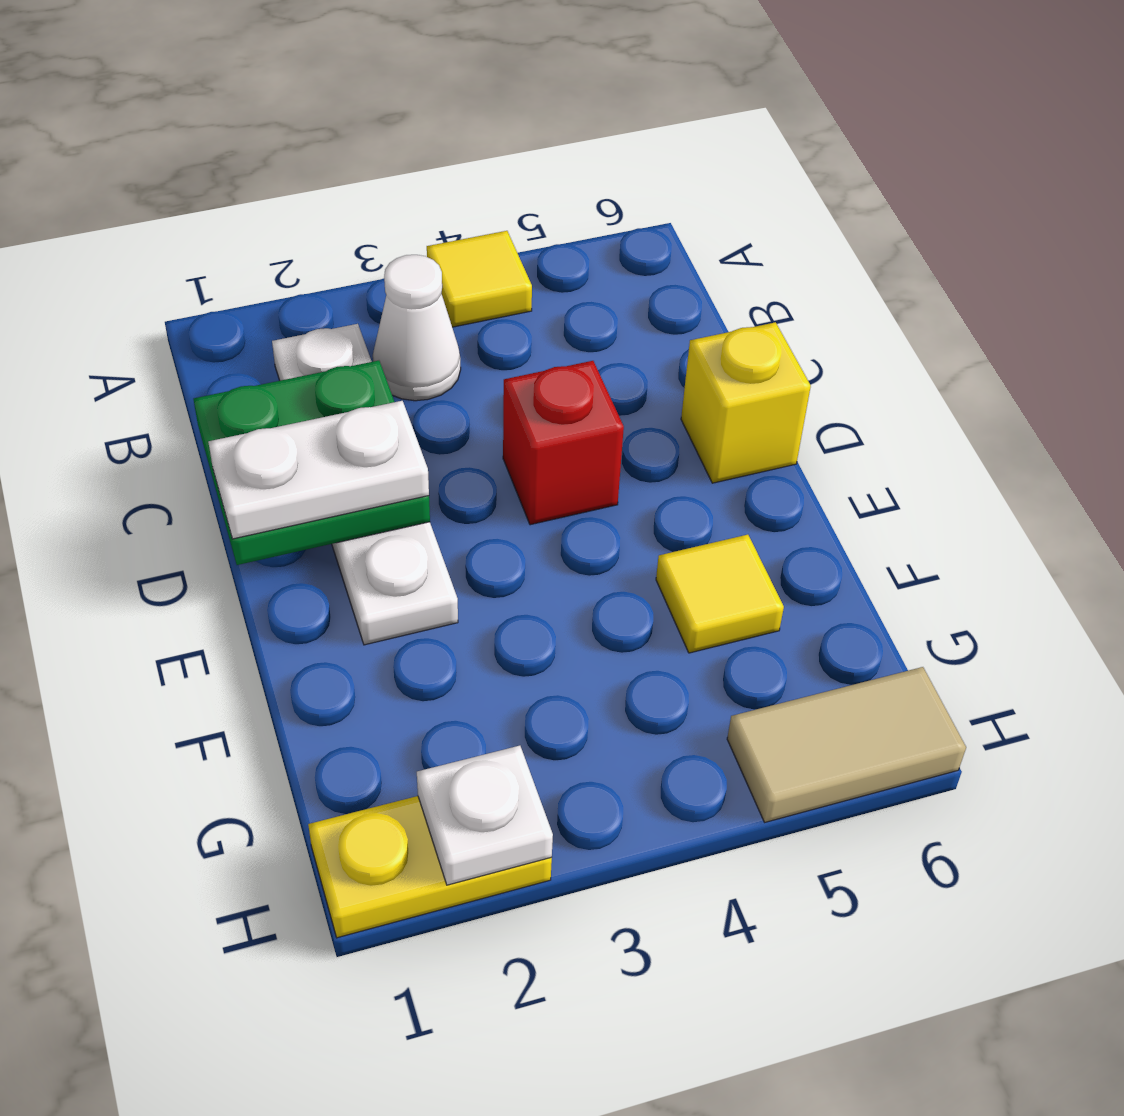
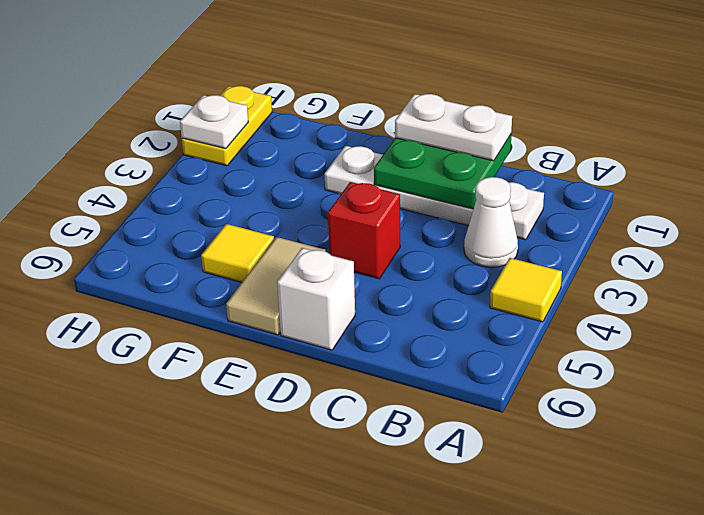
white plate D1:D2 level 3 -> white plate C1:D1 level 3
yellow brick D6 level 1 -> white brick D6 level 1
tan tile H5:H6 level 1 -> tan tile E5:E6 level 1

